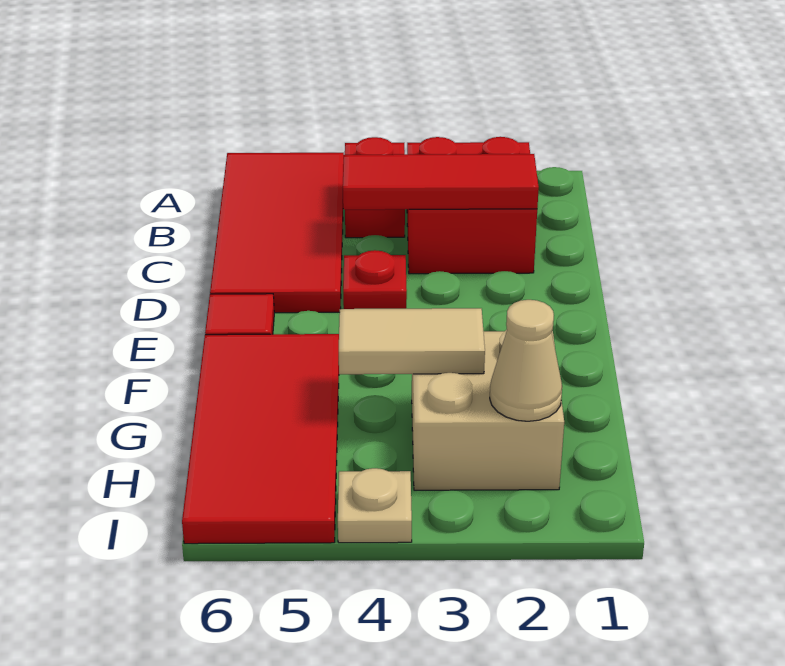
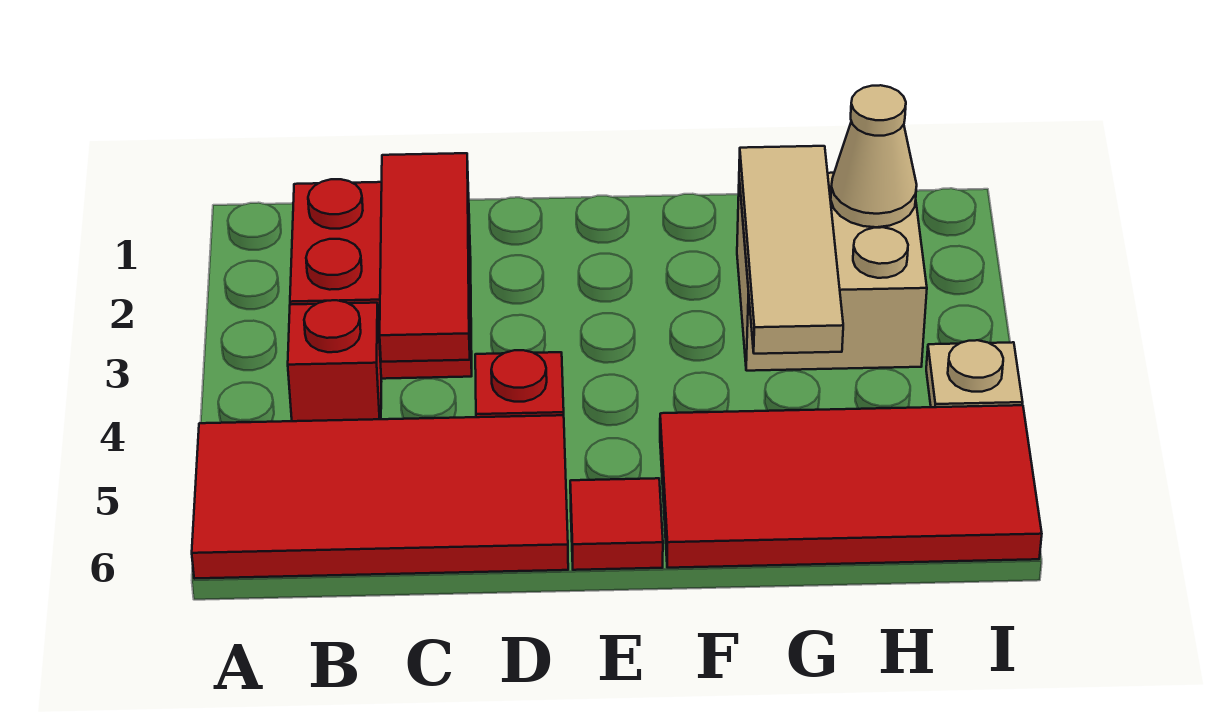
tan tile G3:G4 level 2 -> tan tile G2:G4 level 2

